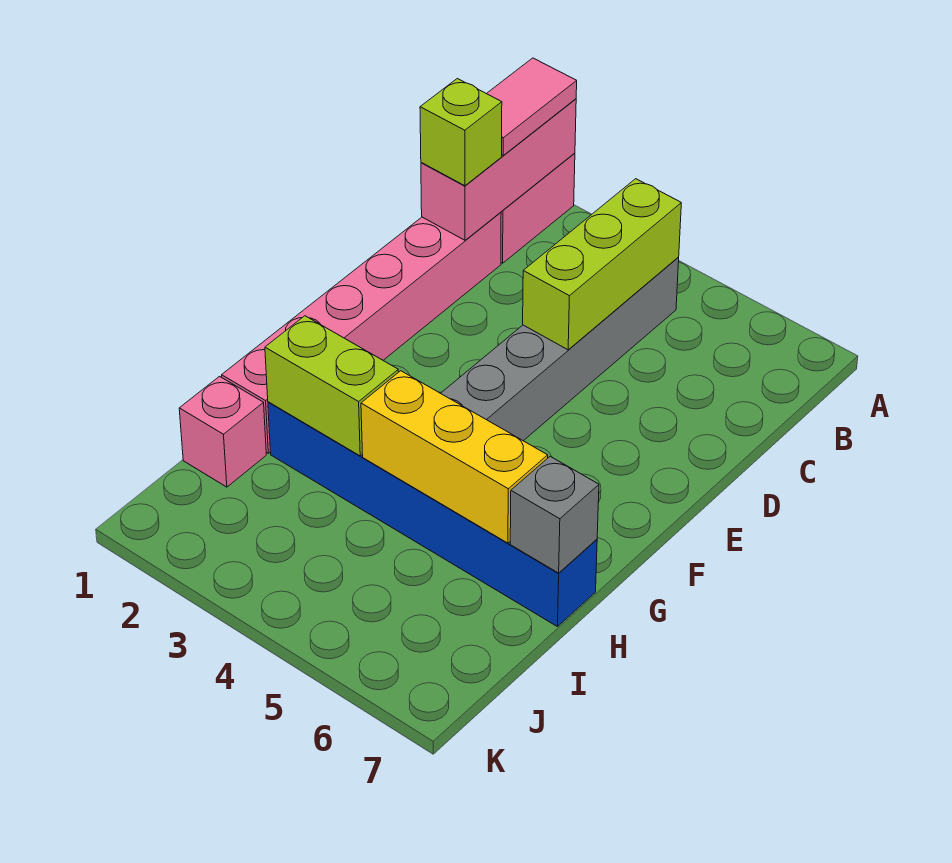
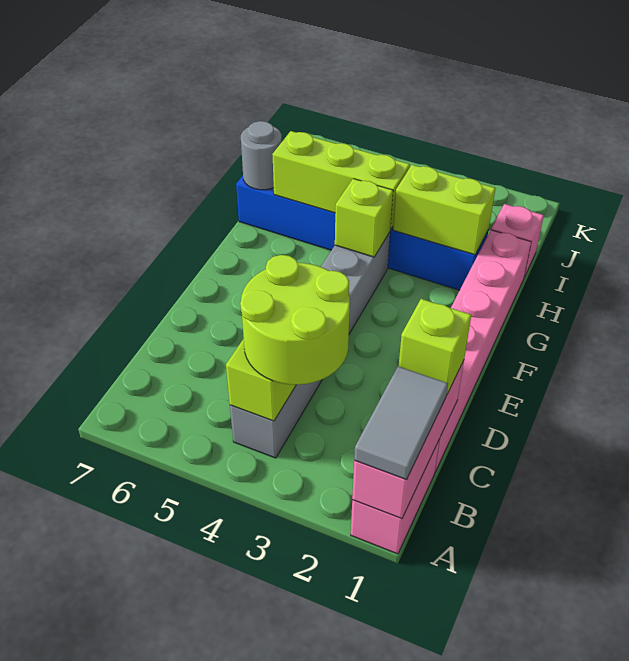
pink tile A1:B1 level 3 -> grey tile A1:B1 level 3
none -> lime round brick B3:C4 level 3
none -> lime brick G4 level 2
yellow brick H4:H6 level 2 -> lime brick H4:H6 level 2
grey brick H7 level 2 -> grey round brick H7 level 2

